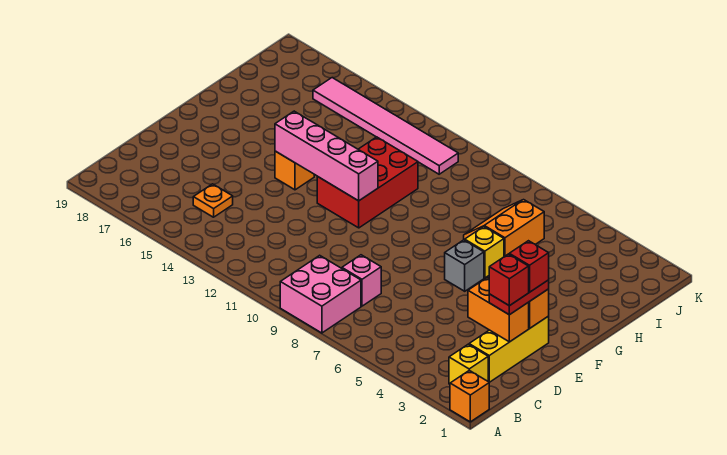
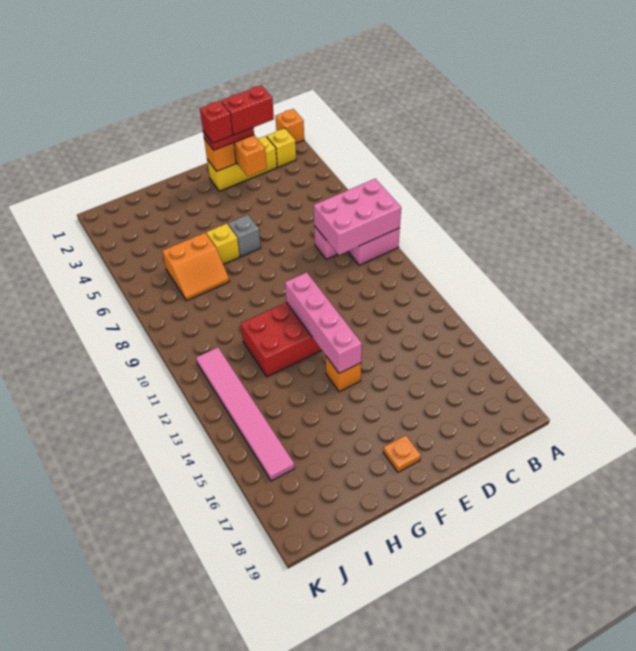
none -> pink brick A8:C9 level 2
orange plate C15 level 1 -> orange plate F18 level 1
red brick D2 level 4 -> red brick C2:D2 level 4

